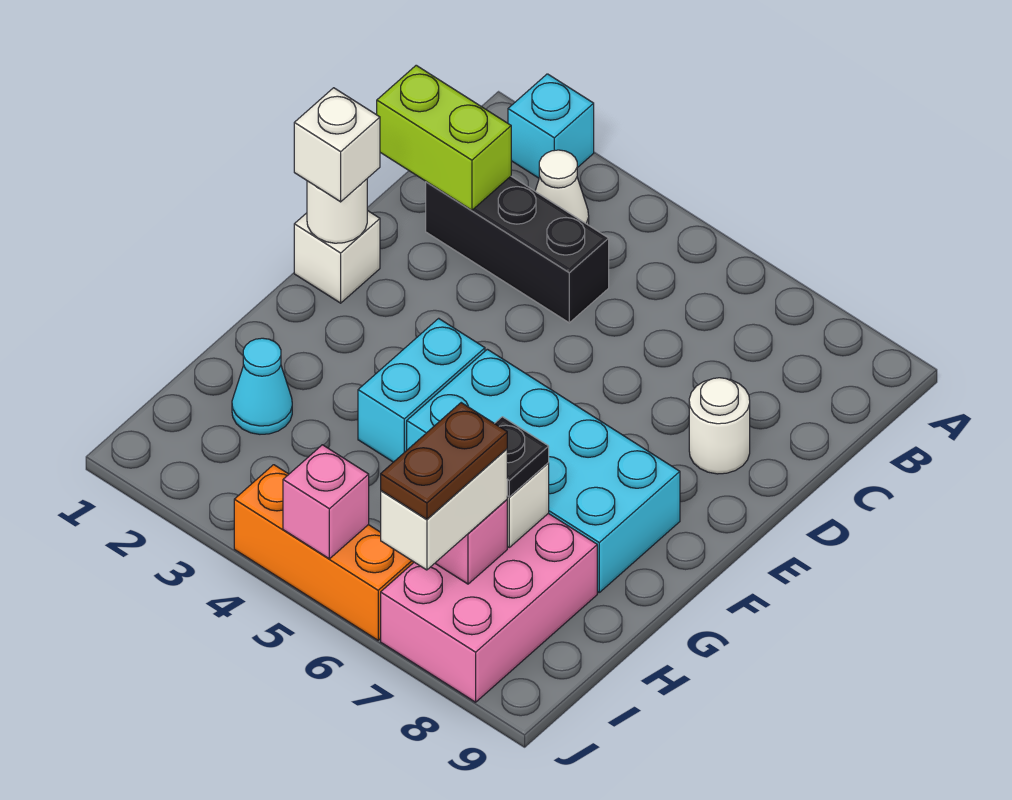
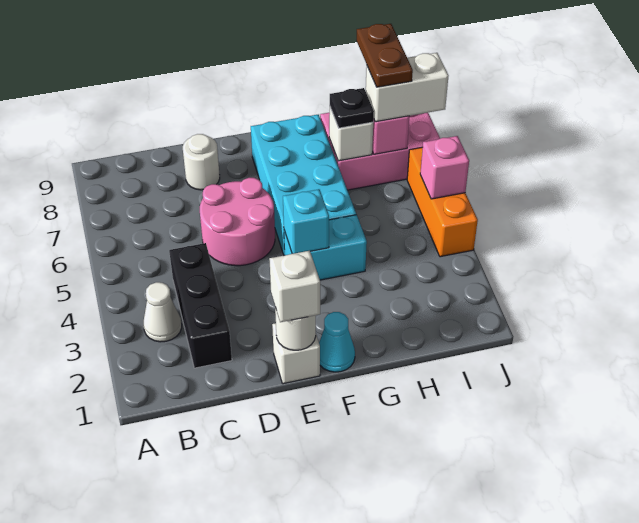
cyan brick A2 level 1 -> cyan brick F4 level 2
lime brick C1:C2 level 2 -> none
none -> pink round brick D5:E6 level 1
cyan cone H2 level 1 -> cyan cone F1 level 1
brown plate I7:J7 level 4 -> brown plate I7:I8 level 4

